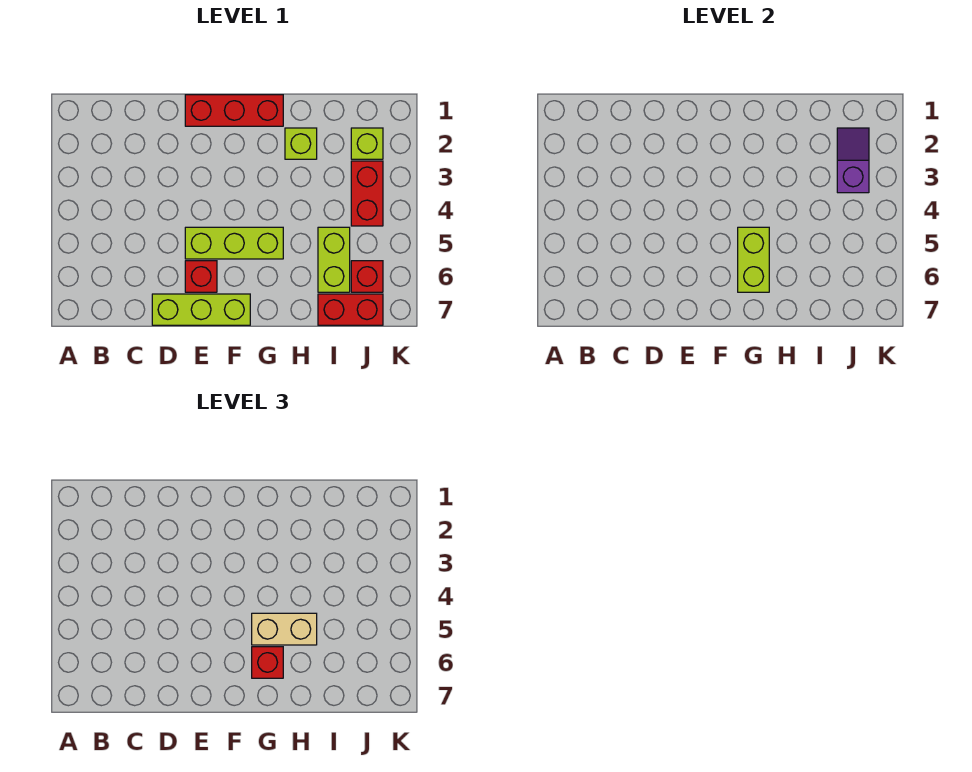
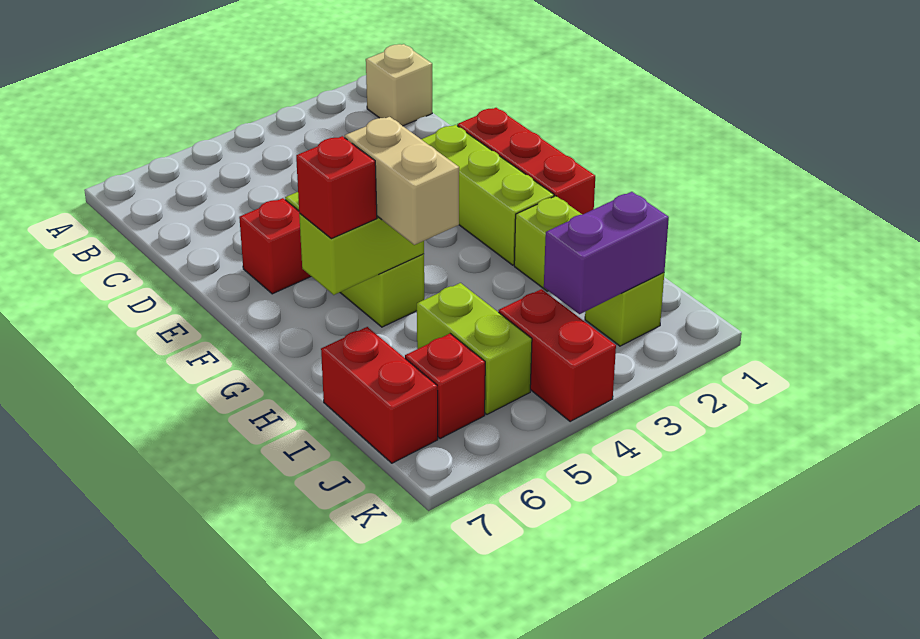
none -> tan brick B1 level 1
lime brick D7:F7 level 1 -> lime brick E2:G2 level 1
lime brick I5:I6 level 1 -> lime brick I5:J5 level 1
purple slope J2:J3 level 2 top 3 -> purple brick J2:J3 level 2
red brick J3:J4 level 1 -> red brick J4:K4 level 1

